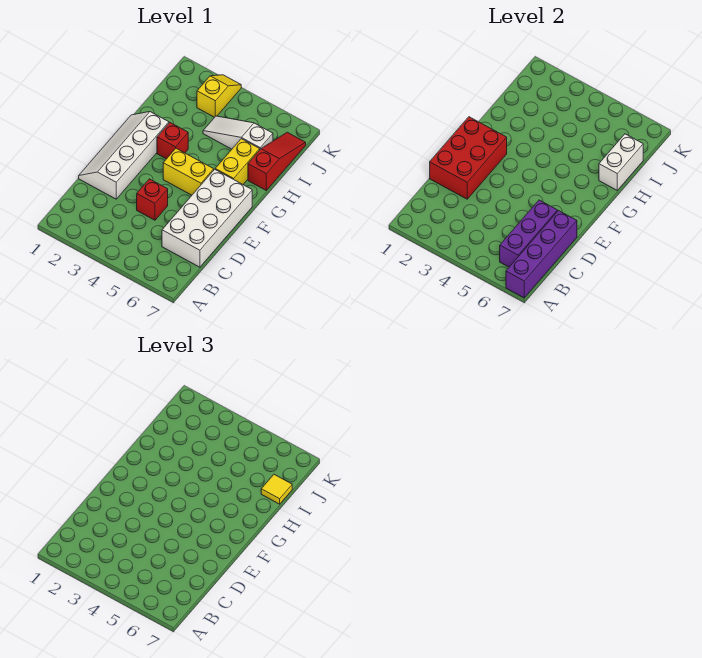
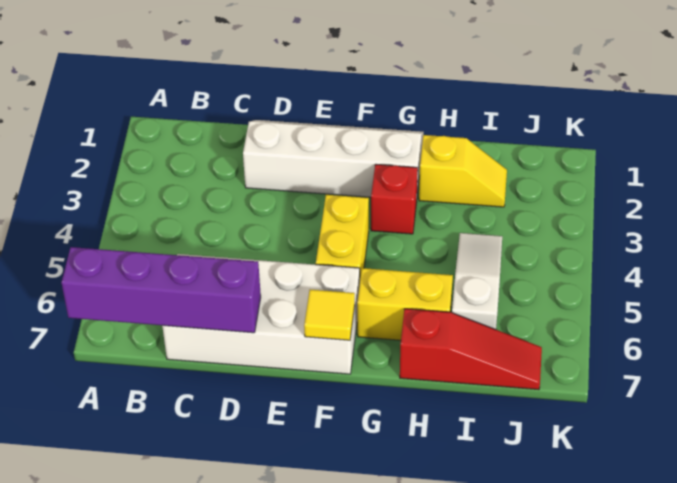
purple brick B6:D6 level 2 -> none
red brick D1:F2 level 2 -> none
red brick D4 level 1 -> none
white brick H7:I7 level 2 -> none
yellow tile I7 level 3 -> yellow tile F7 level 2
yellow slope J3:K3 level 1 top J -> yellow slope H2:I2 level 1 top H

